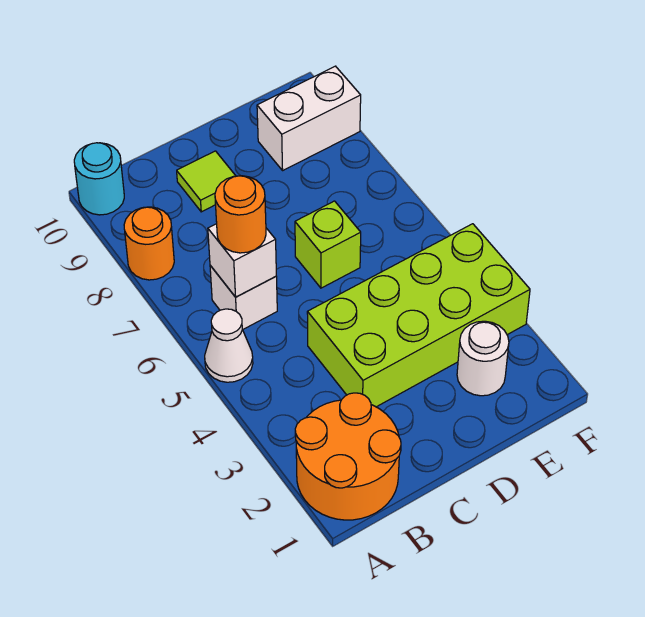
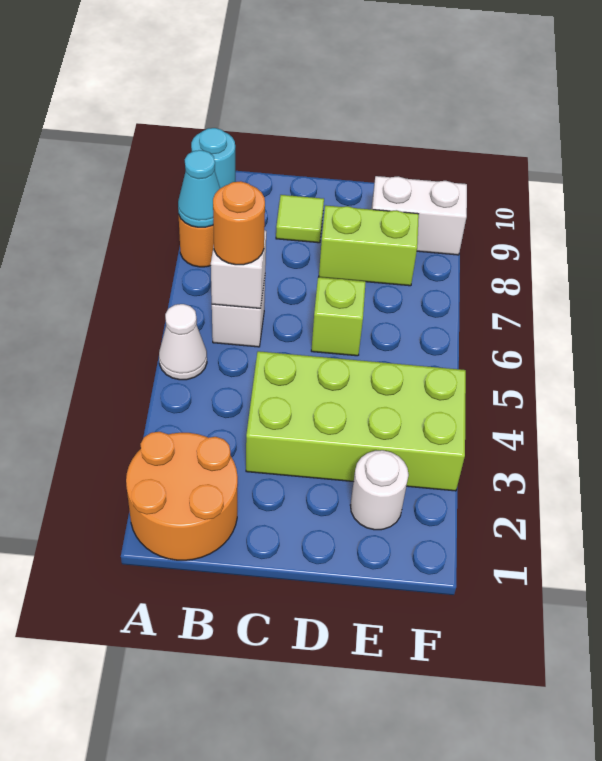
none -> cyan cone A8 level 2
none -> lime brick D8:E8 level 1

